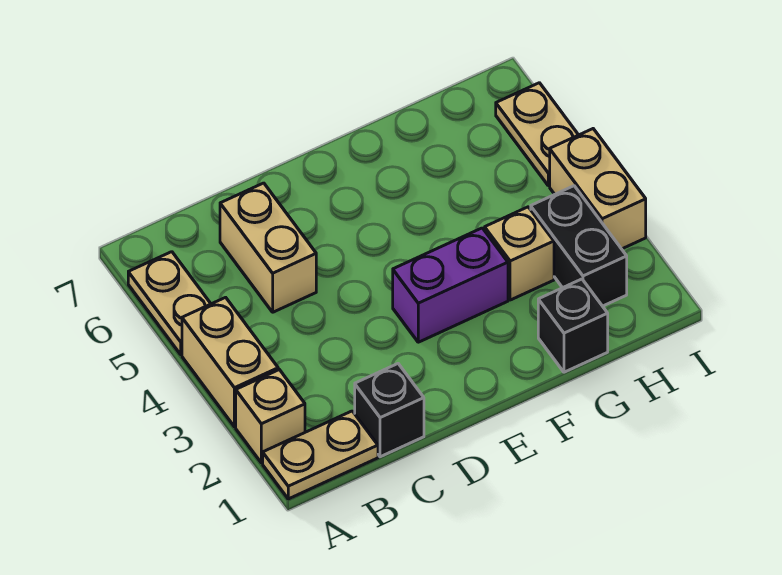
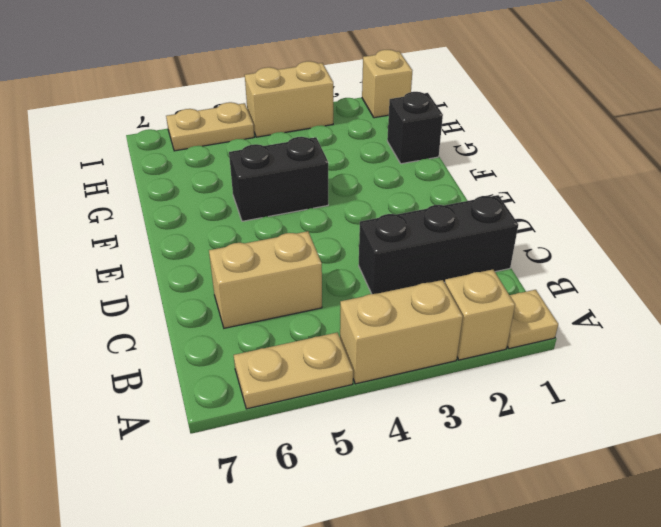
tan plate A1:B1 level 1 -> tan plate A1 level 1
black brick C1 level 1 -> black brick C1:C3 level 1
purple brick E3:F3 level 1 -> none
tan brick G3 level 1 -> tan brick I1 level 1
black brick H2:H3 level 1 -> black brick F4:F5 level 1

